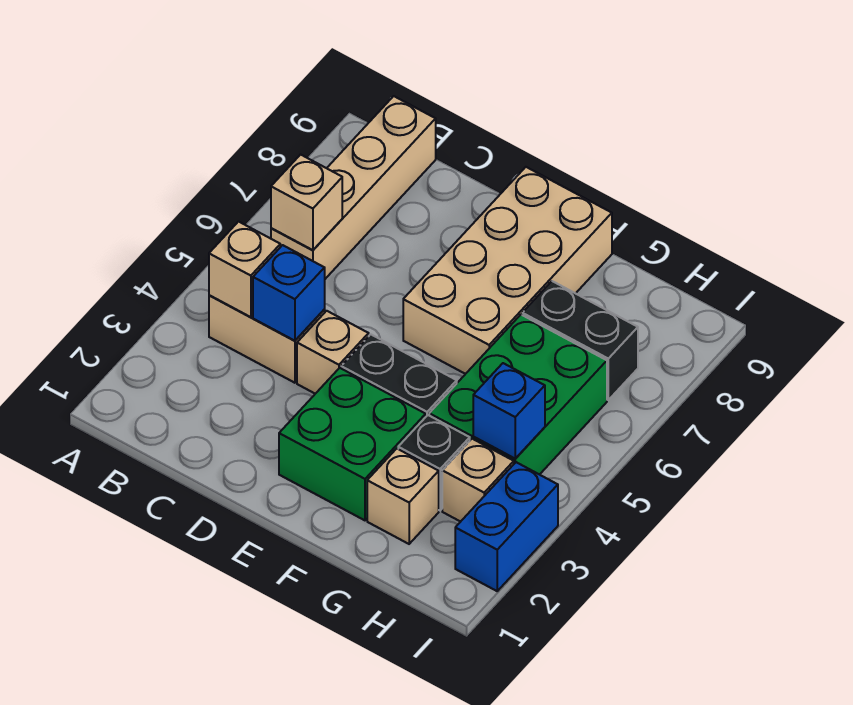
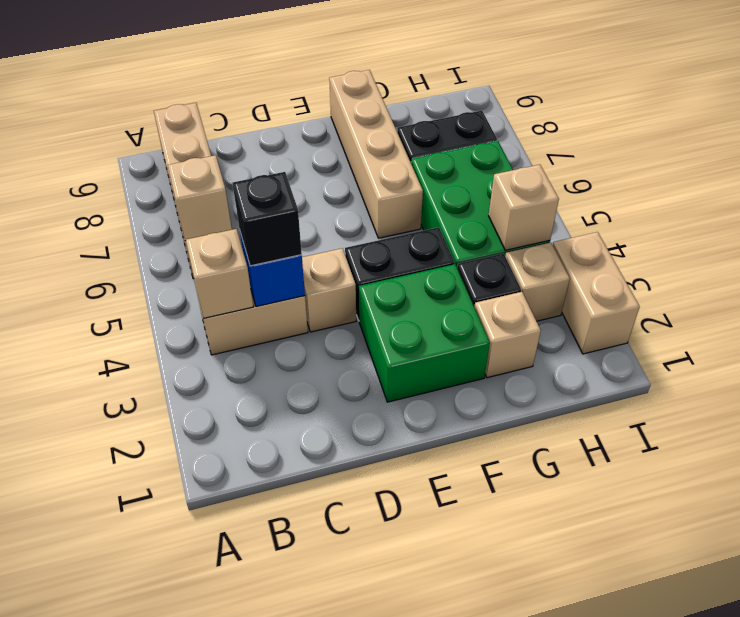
none -> black brick C4 level 3
tan brick E6:F9 level 1 -> tan brick F6:F9 level 1
blue brick H4 level 2 -> tan brick H4 level 2
blue brick I2:I3 level 1 -> tan brick I2:I3 level 1

